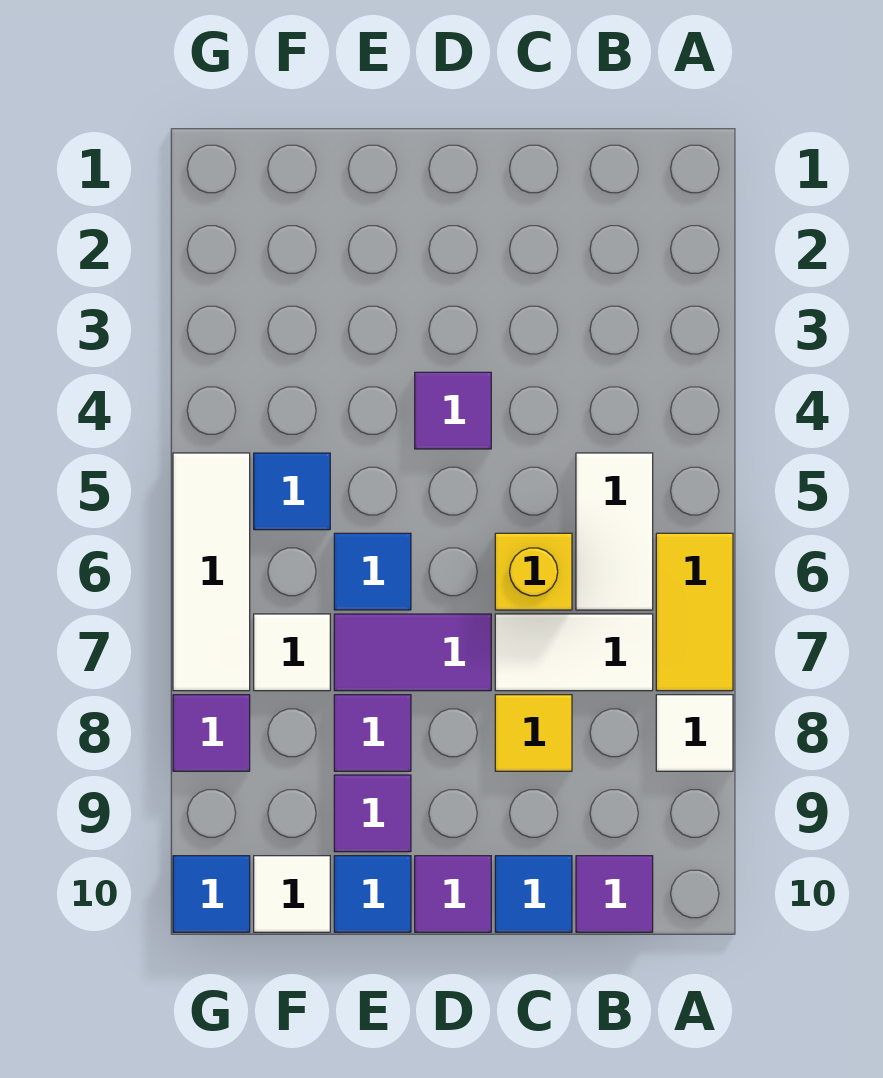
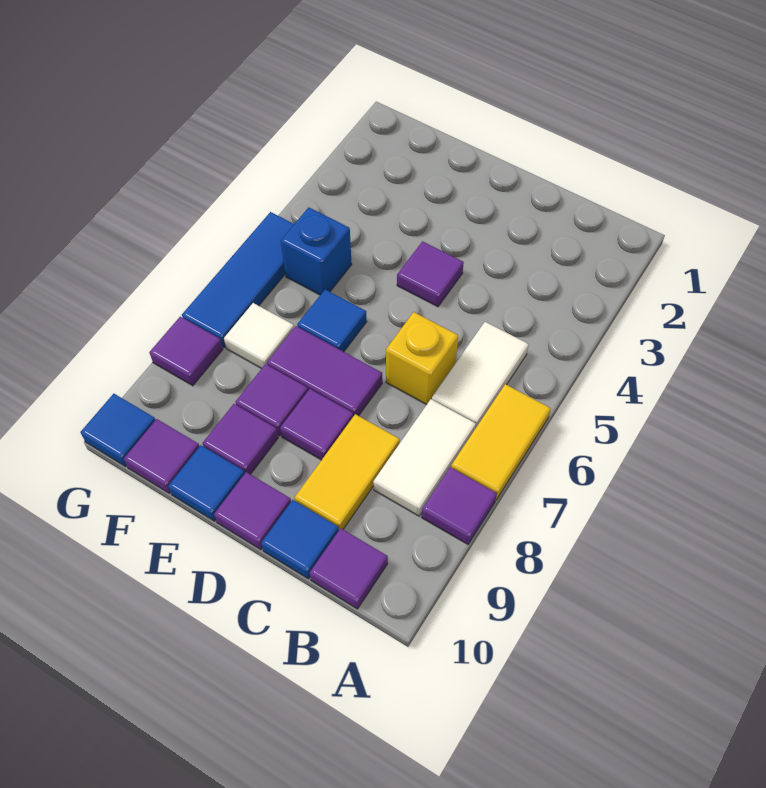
white tile A8 level 1 -> purple tile A8 level 1
white tile B7:C7 level 1 -> white tile B7:B8 level 1
yellow tile C8 level 1 -> yellow tile C8:C9 level 1
none -> purple tile D8 level 1
blue tile F5 level 1 -> blue brick F5 level 1
white tile F10 level 1 -> purple tile F10 level 1
white tile G5:G7 level 1 -> blue tile G5:G7 level 1

